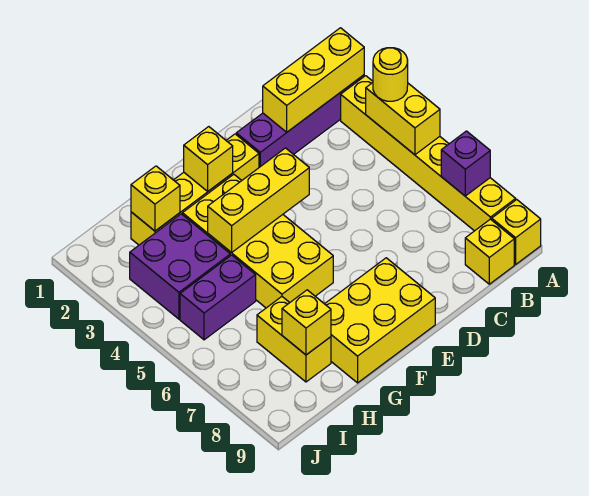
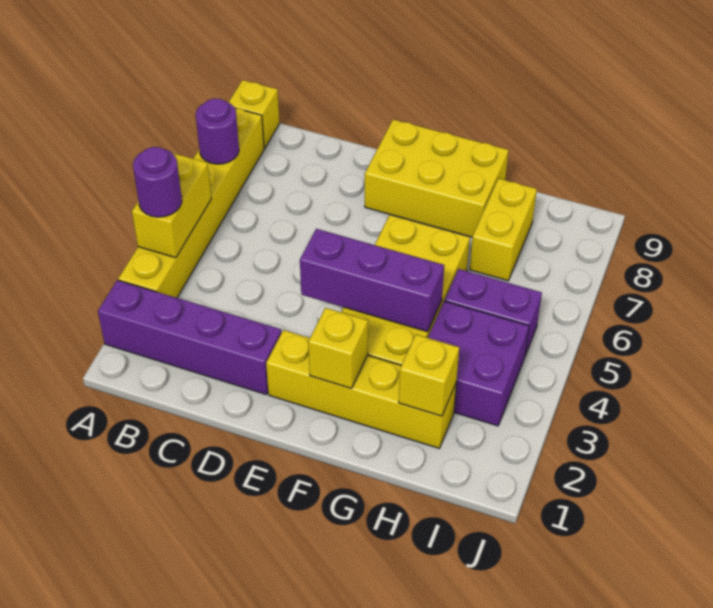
yellow brick A2:C2 level 2 -> none
yellow round brick A4 level 3 -> purple round brick A4 level 3
purple brick A7 level 2 -> purple round brick A7 level 2
yellow brick B9 level 1 -> none
yellow brick E4:G4 level 2 -> purple brick E4:G4 level 2
yellow brick H8 level 2 -> none

